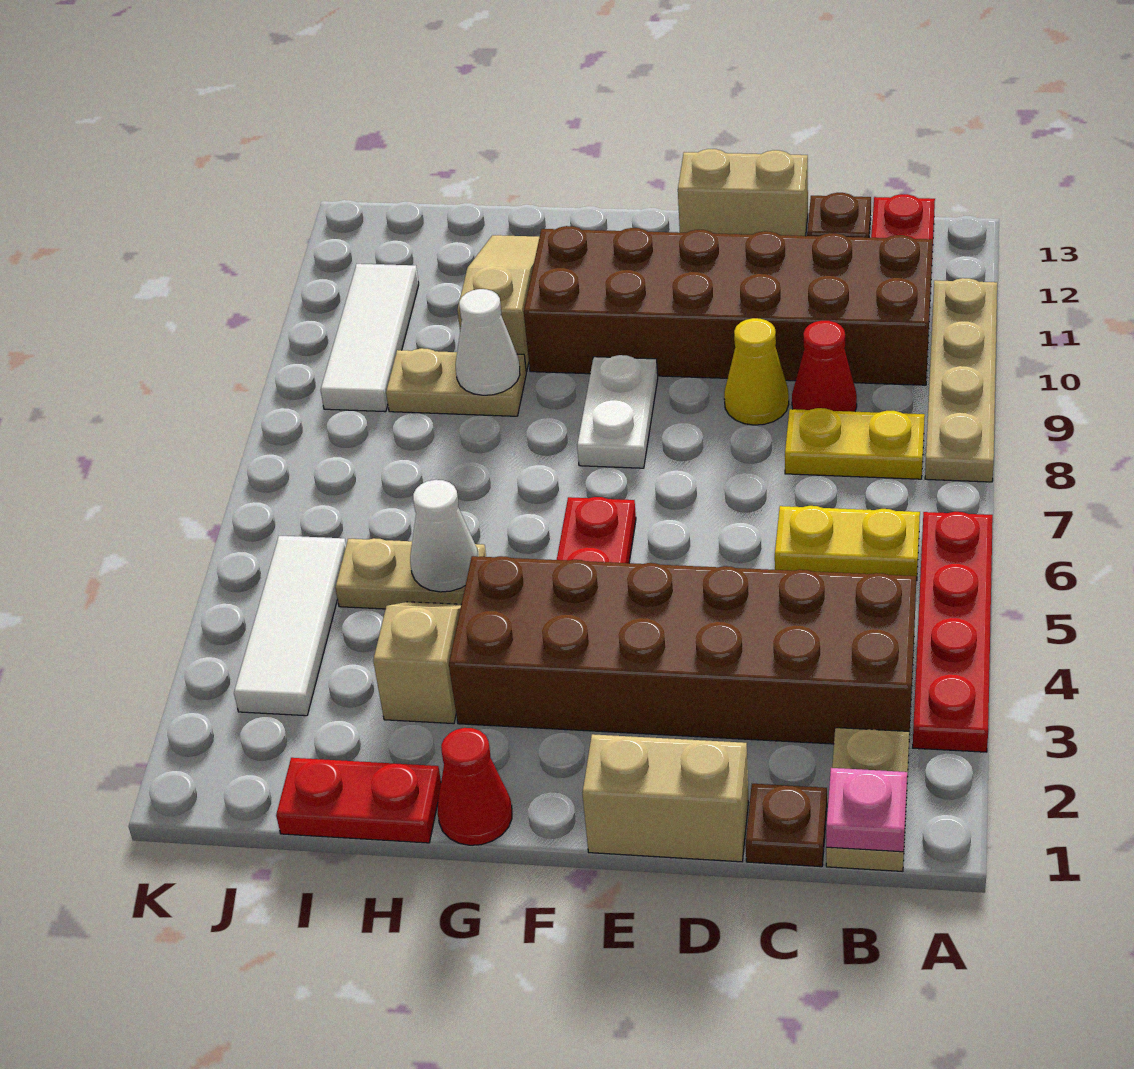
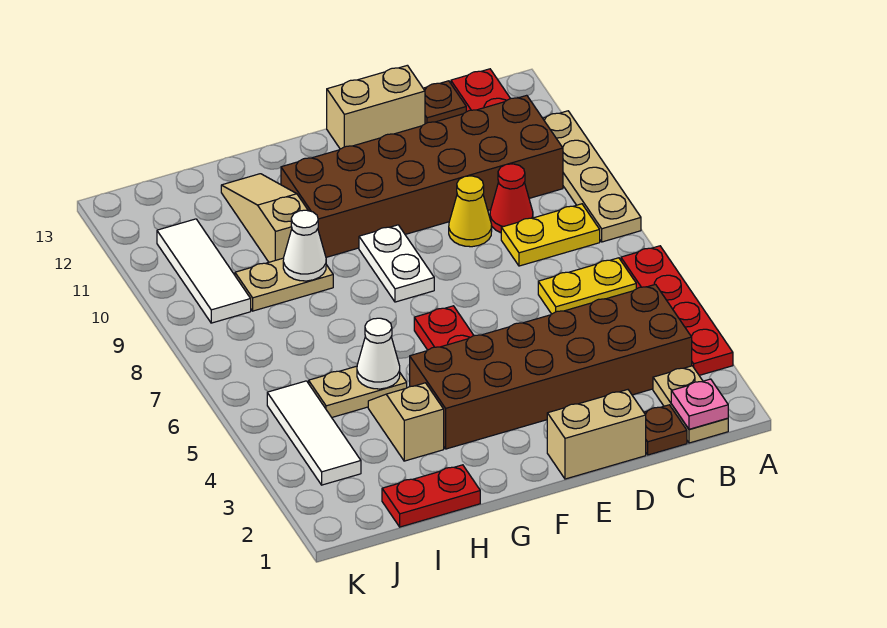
red cone G1 level 1 -> none

